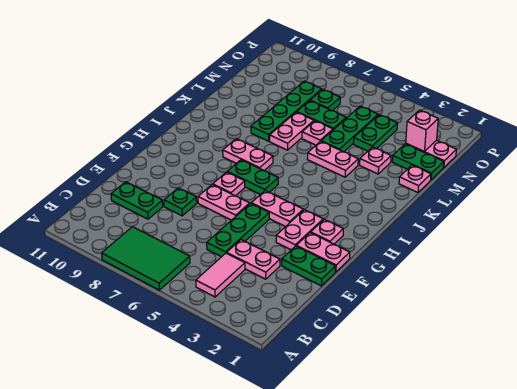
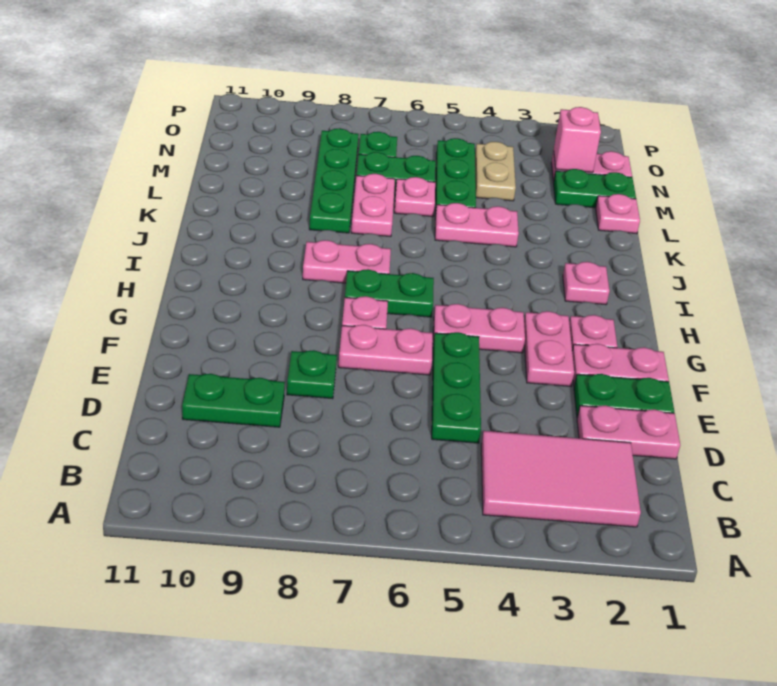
green tile A6:B8 level 1 -> none
pink tile B4:C4 level 1 -> pink tile B2:C4 level 1
pink plate D3:D4 level 1 -> pink plate D1:D2 level 1
pink plate L3 level 1 -> pink plate I2 level 1
green plate M4:N4 level 1 -> tan plate M4:N4 level 1

